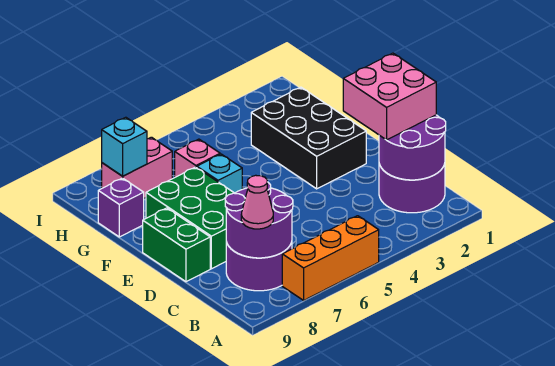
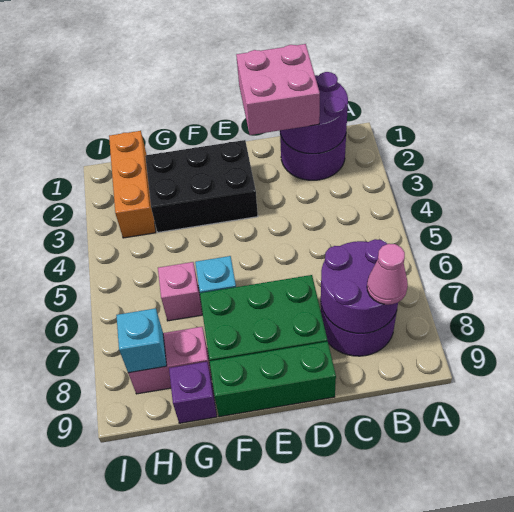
orange brick A5:A7 level 1 -> orange brick H1:H3 level 1
green brick D9:E9 level 1 -> green brick D9:F9 level 1
pink brick H7:H8 level 1 -> pink brick G8:H8 level 1

